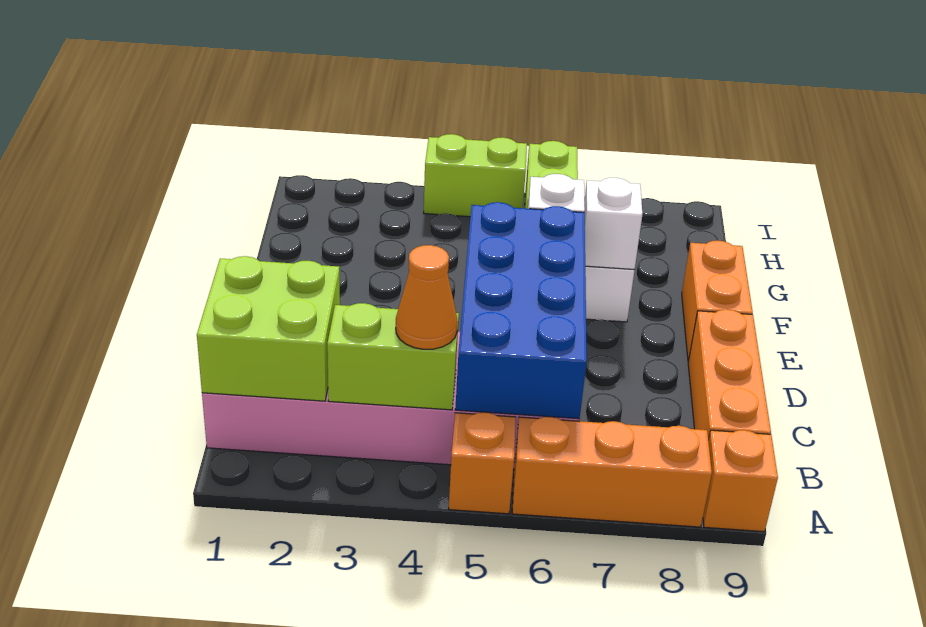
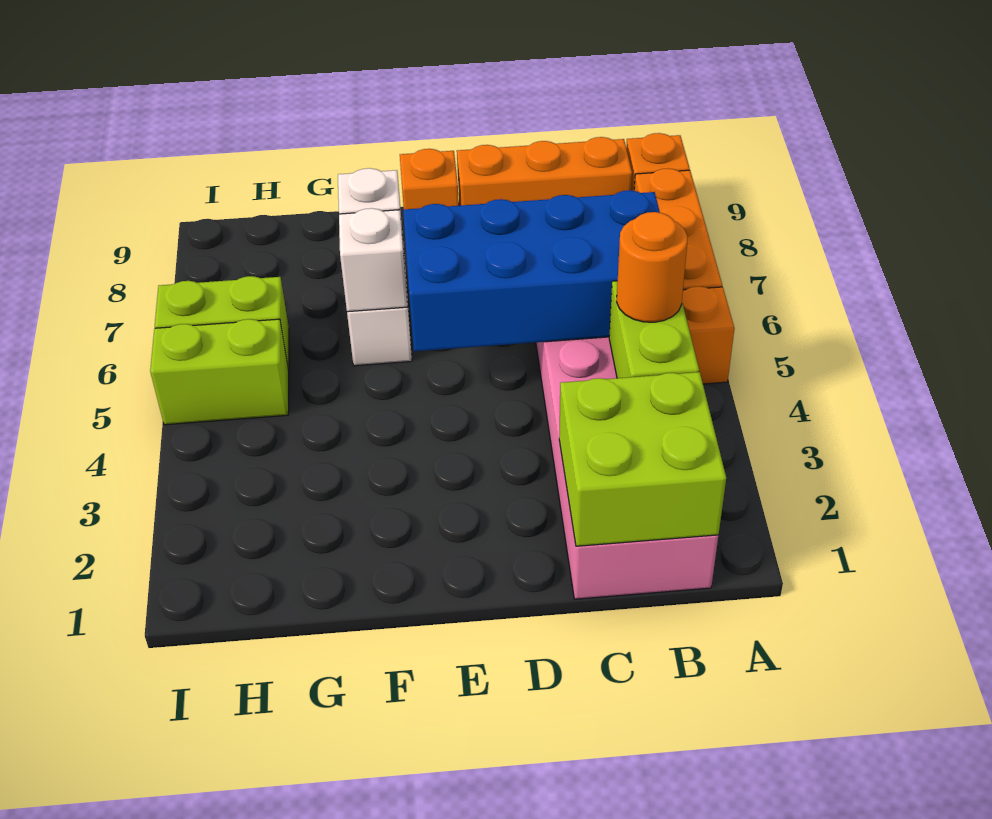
orange cone B4 level 3 -> orange round brick B4 level 3
orange brick E9:F9 level 1 -> orange brick E9 level 1
lime brick I4:I5 level 1 -> lime brick H5:I5 level 1

